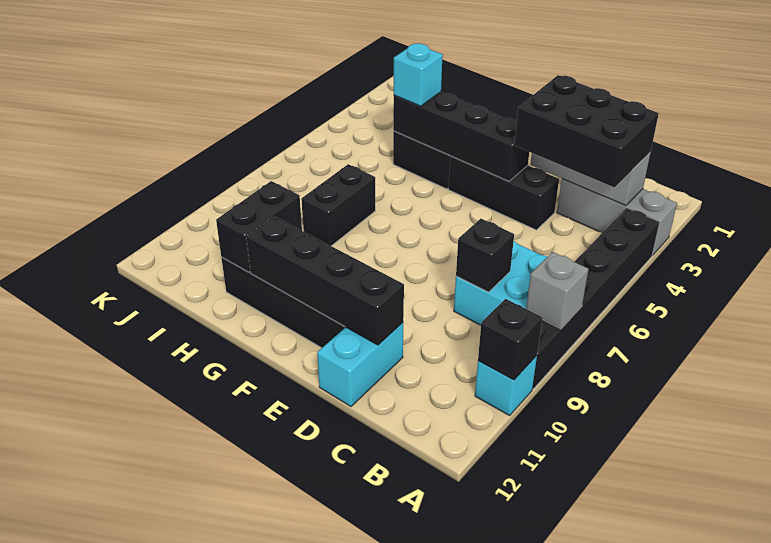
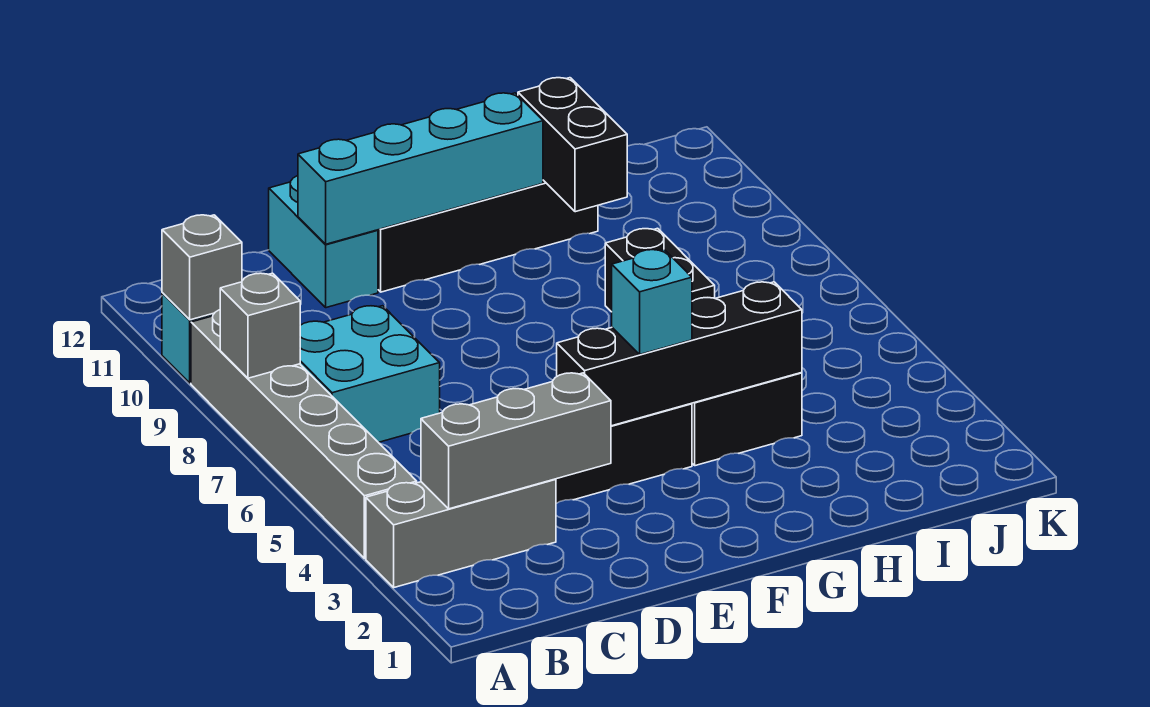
black brick A4:A9 level 1 -> grey brick A4:A9 level 1
black brick A10 level 2 -> grey brick A10 level 2
black brick B3:D4 level 3 -> none
black brick C8 level 2 -> none
black brick D11:G11 level 2 -> cyan brick D11:G11 level 2
cyan brick H4 level 3 -> cyan brick F4 level 3

